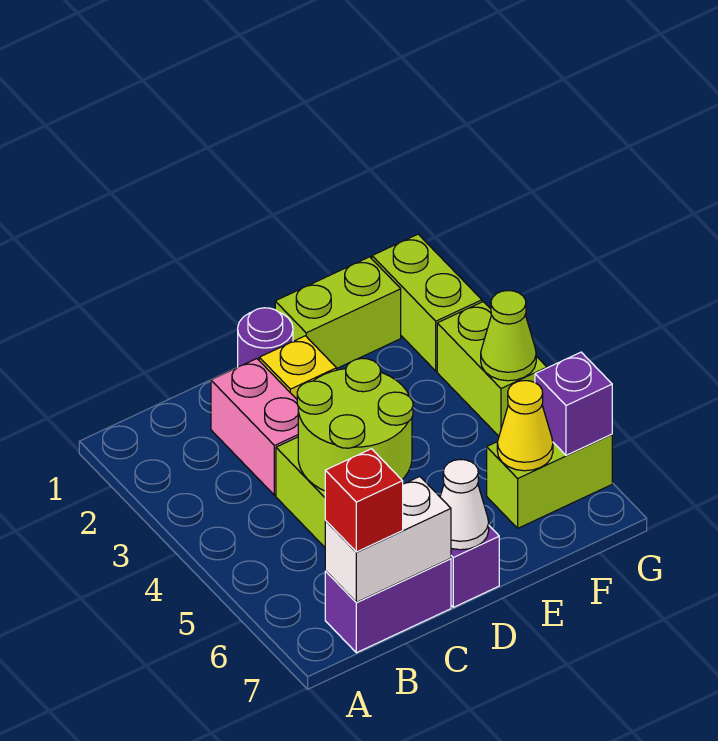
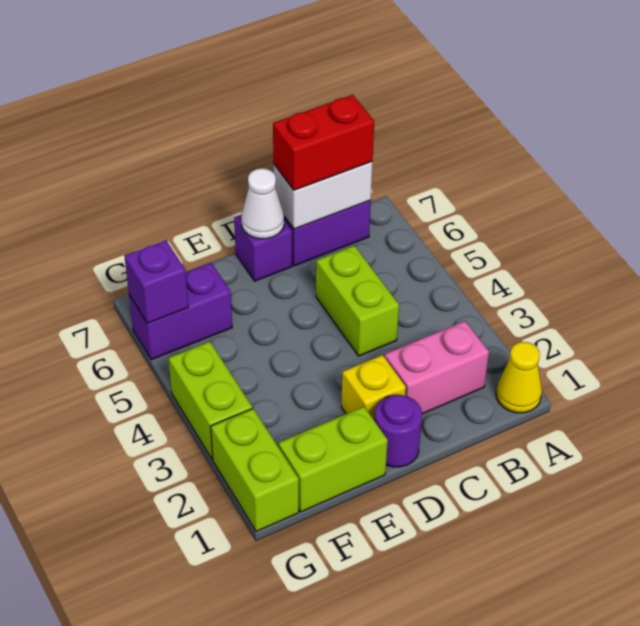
red brick B7 level 3 -> red brick B7:C7 level 3
pink brick C2:C3 level 1 -> pink brick B2:C2 level 1
lime round brick C4:D5 level 2 -> none
lime brick F6:G6 level 1 -> purple brick F6:G6 level 1
yellow cone F6 level 2 -> yellow cone A1 level 1
lime cone G4 level 2 -> none

